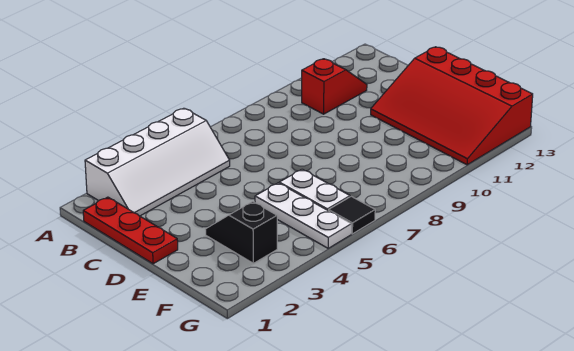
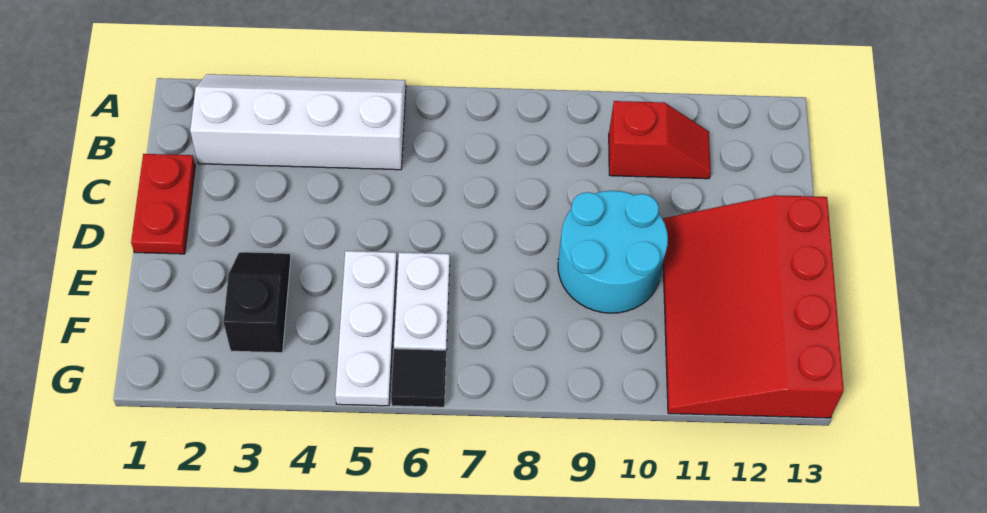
white slope A2:B5 level 1 top A -> white slope A2:B5 level 1 top B
red plate B1:D1 level 1 -> red plate C1:D1 level 1
none -> cyan round brick D9:E10 level 1

